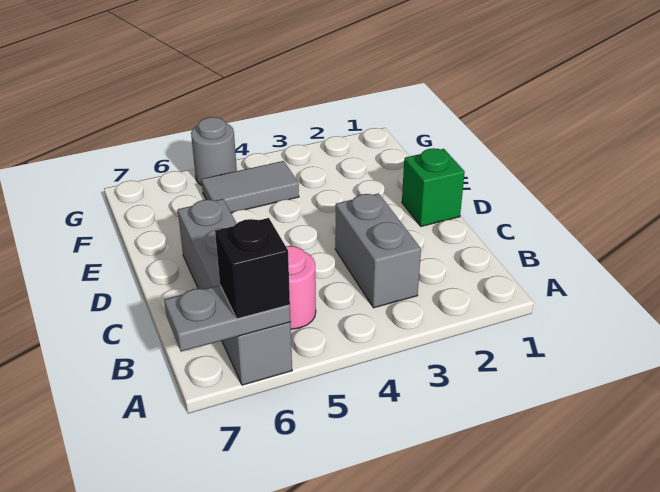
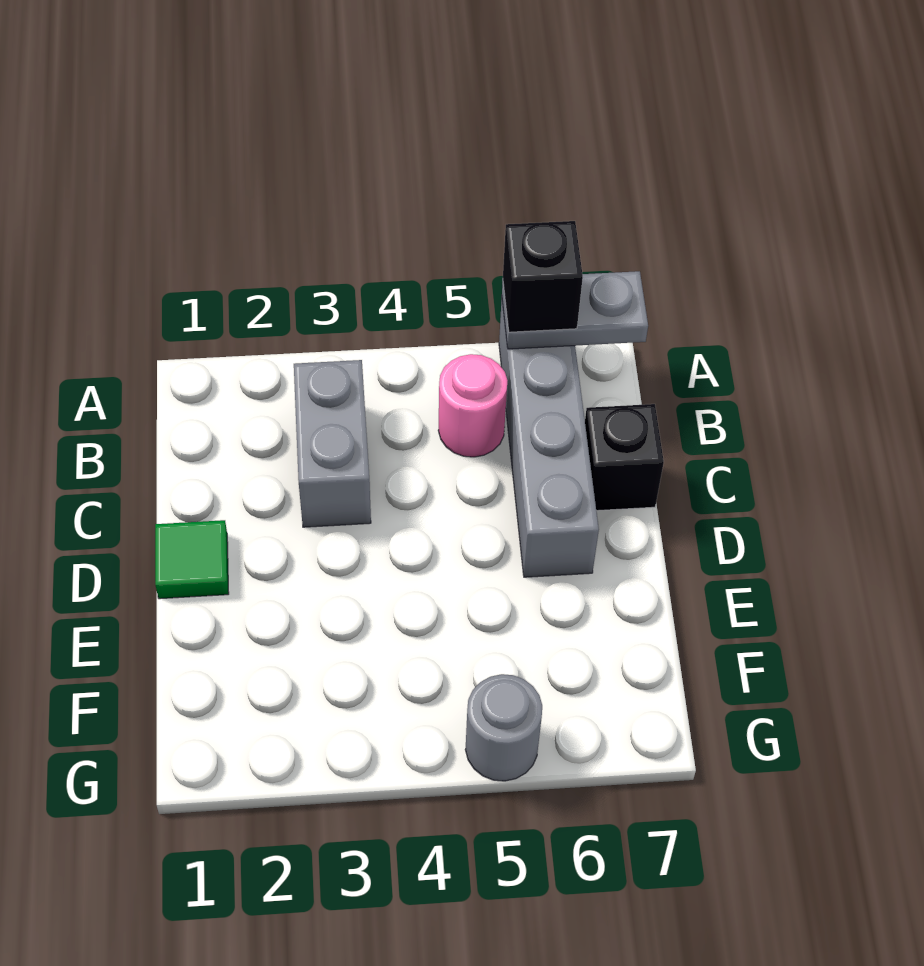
none -> black brick C7 level 1
green brick D1 level 1 -> green tile D1 level 1
grey tile F4:F5 level 1 -> none

